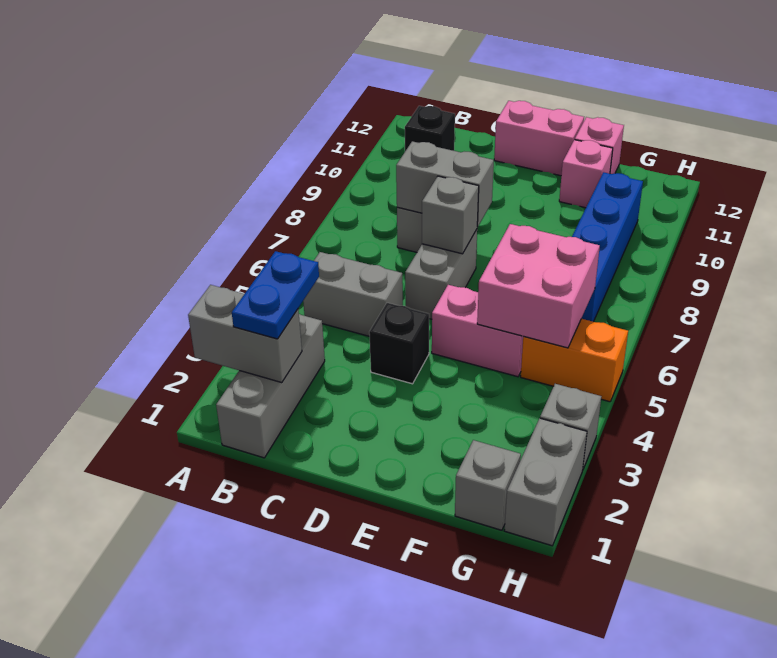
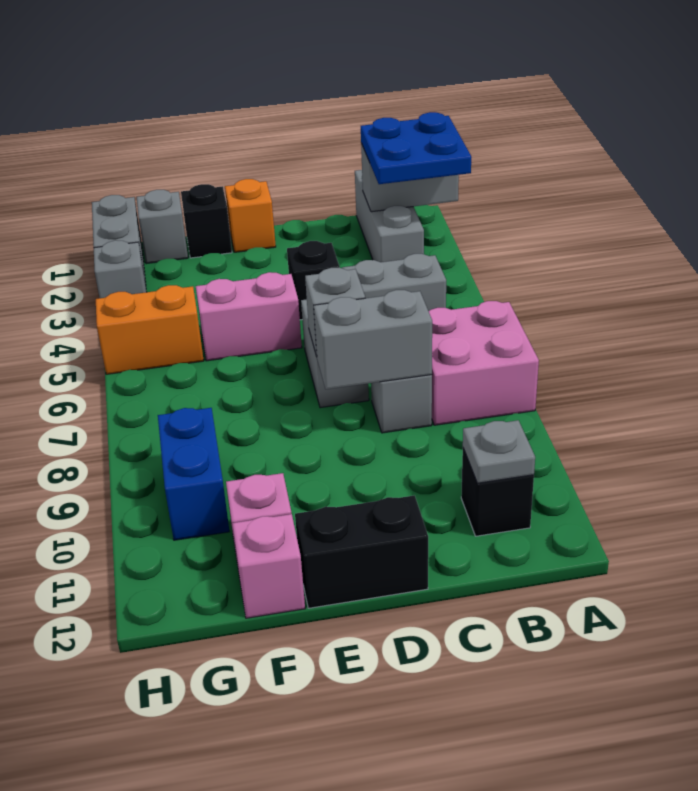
blue plate B2:B3 level 3 -> blue plate A2:B3 level 3
none -> grey plate B11 level 2
pink brick D12:E12 level 1 -> black brick D12:E12 level 1
none -> orange brick E1 level 1
none -> black brick F1 level 1
pink brick F5:G6 level 2 -> pink brick A7:B8 level 1
blue brick G7:G10 level 1 -> blue brick G9:G10 level 1

